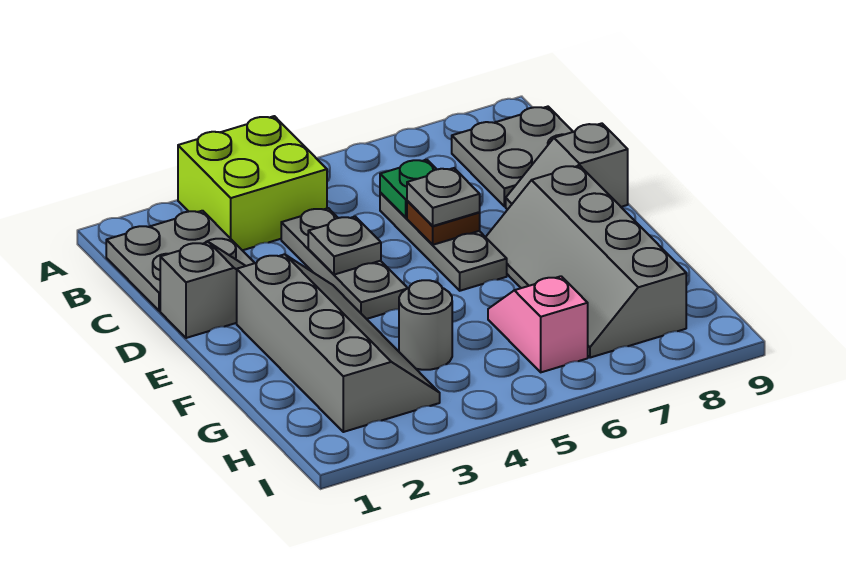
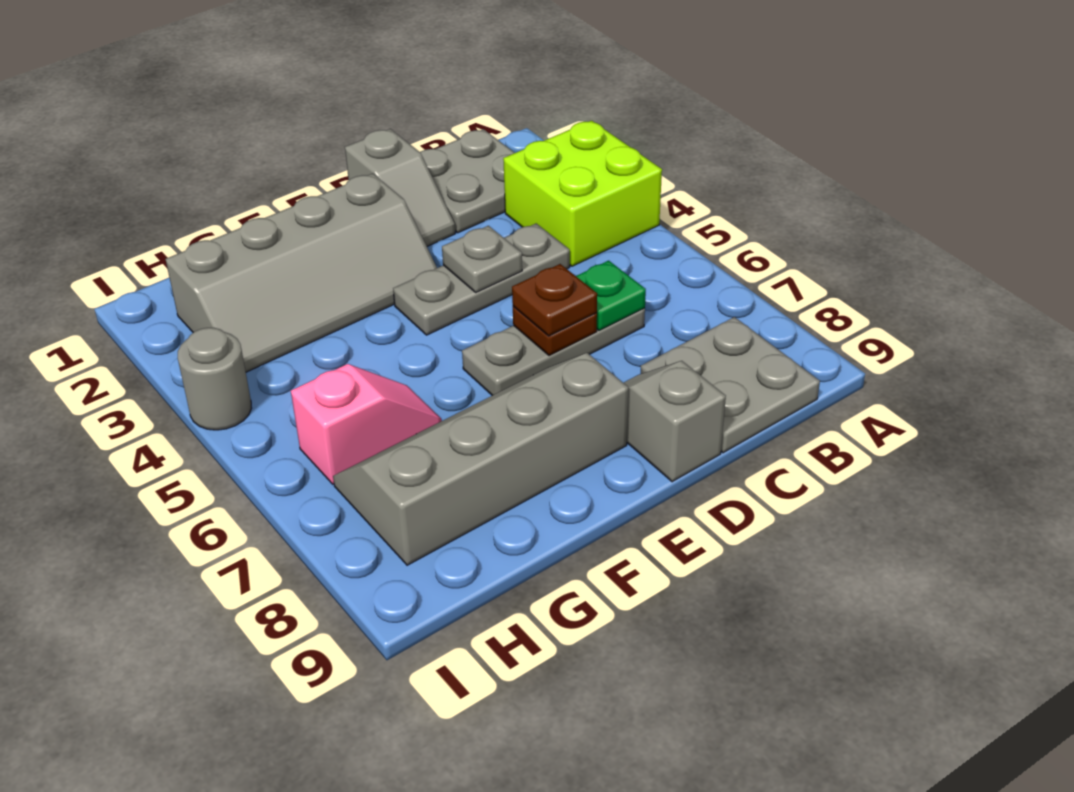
grey plate D6 level 3 -> brown plate D6 level 3
grey round brick G4 level 1 -> grey round brick I4 level 1

